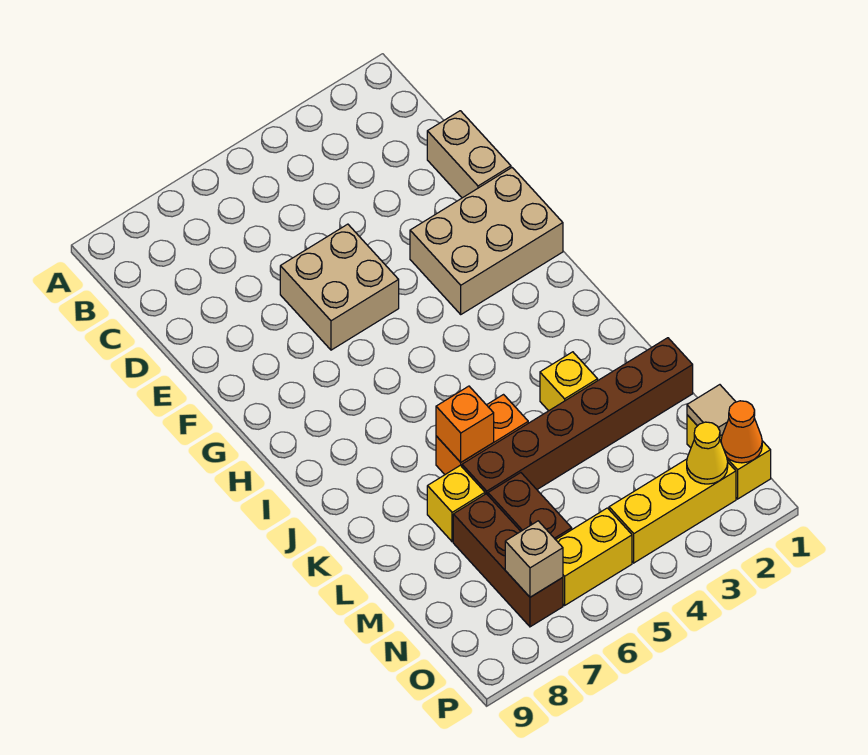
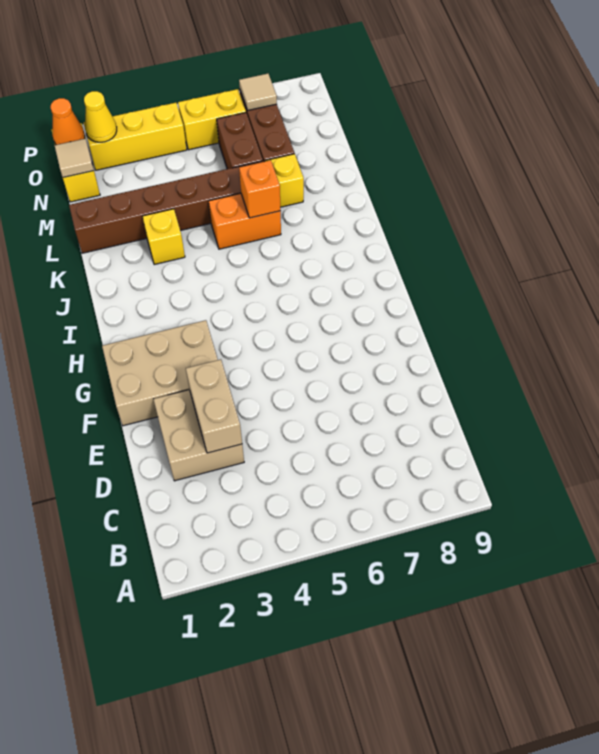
tan brick D1:E1 level 1 -> tan brick D3:E3 level 2
tan brick E5:F6 level 1 -> tan brick D2:E3 level 1
tan brick O7 level 2 -> tan tile O7 level 2

